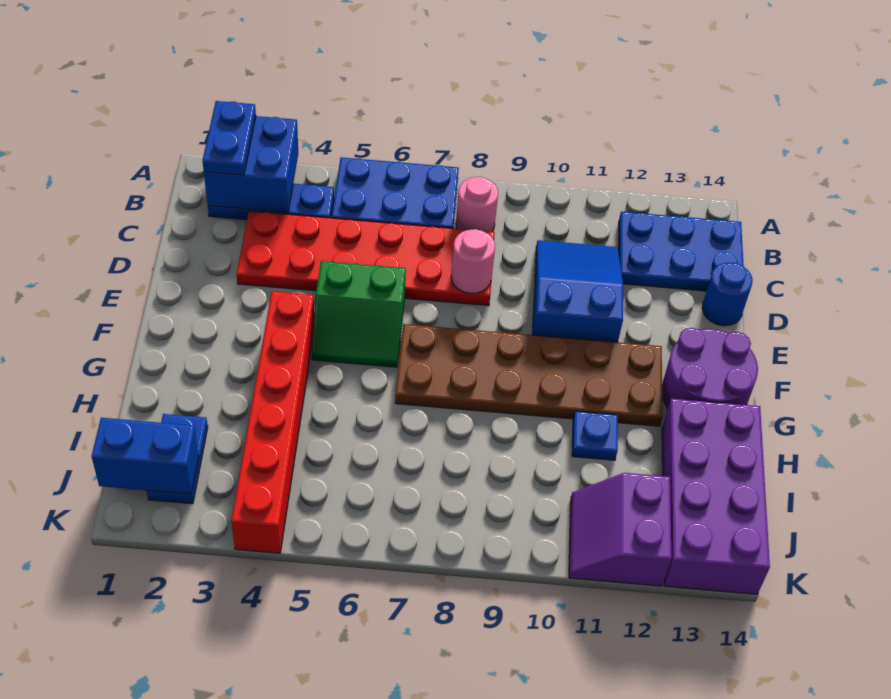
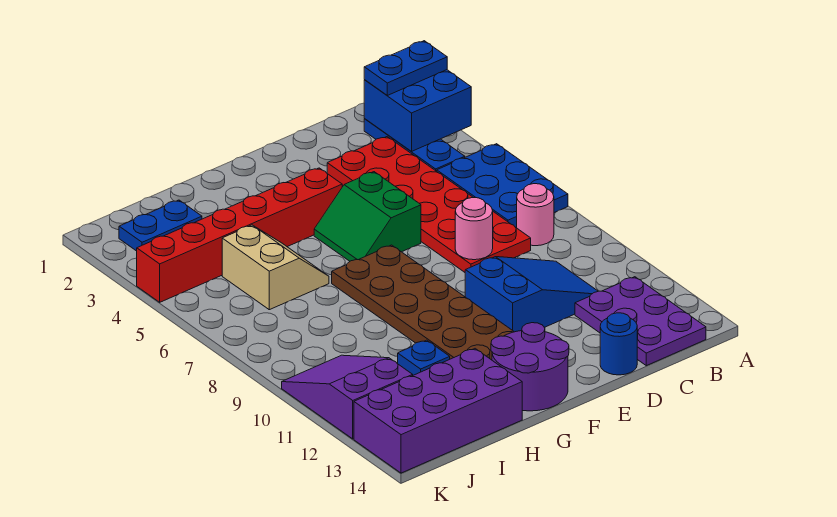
blue plate B12:C14 level 1 -> purple plate B12:C14 level 1
none -> tan slope H5:I6 level 1 top I
blue brick J1:J2 level 2 -> none
purple slope J11:K12 level 1 top 12 -> purple slope J10:K12 level 1 top 12

